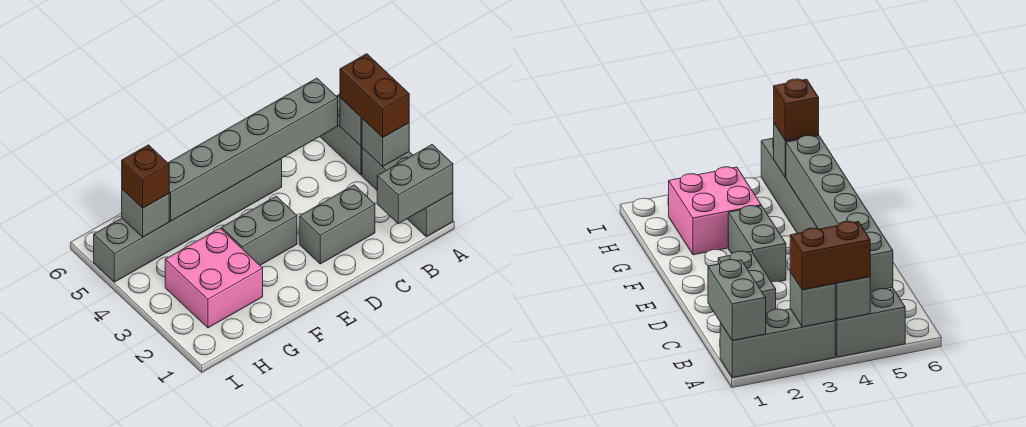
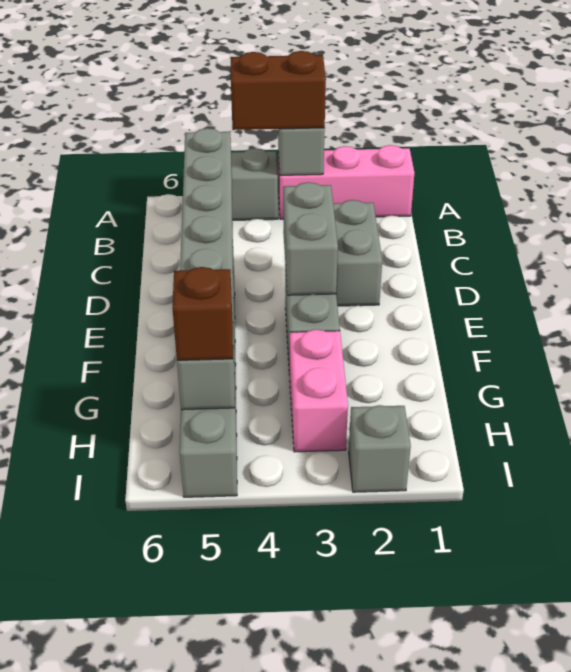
grey brick A1:A3 level 1 -> pink brick A1:A3 level 1
grey brick A1:B1 level 2 -> grey brick D3:E3 level 2
grey brick A4 level 2 -> grey brick I2 level 1
pink brick G2:H3 level 1 -> pink brick G3:H3 level 1

